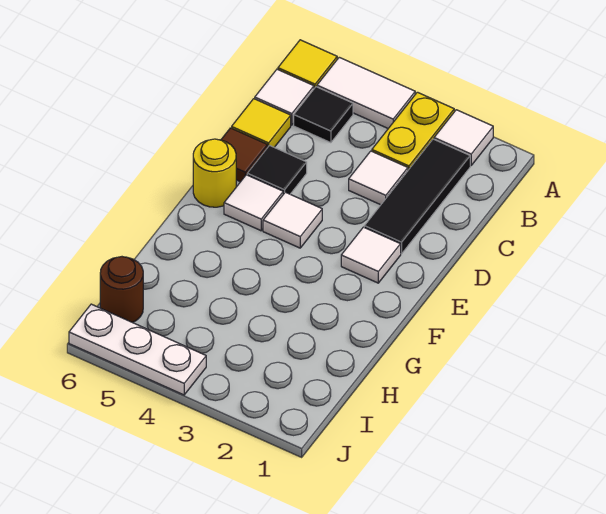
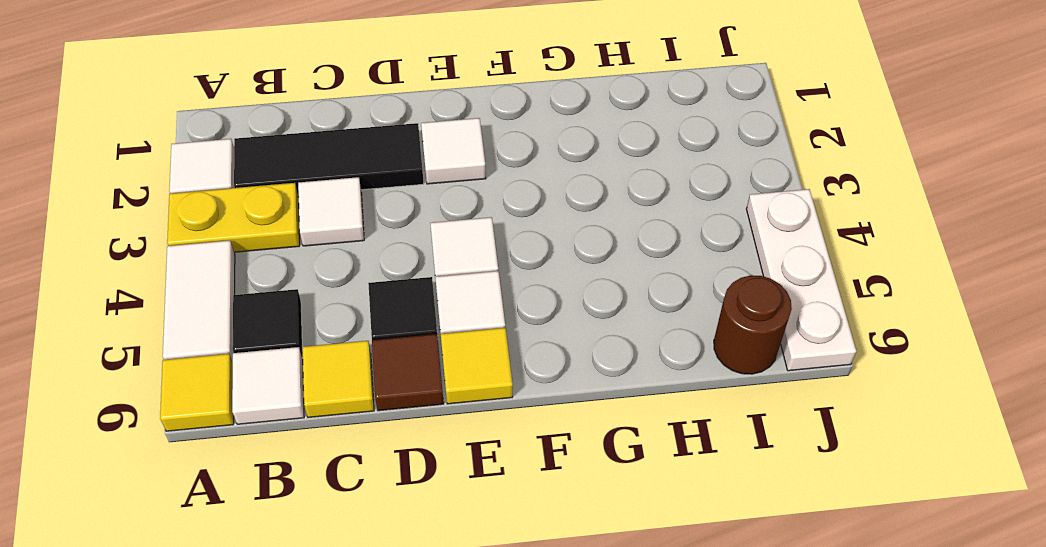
yellow round brick E6 level 1 -> yellow tile E6 level 1

